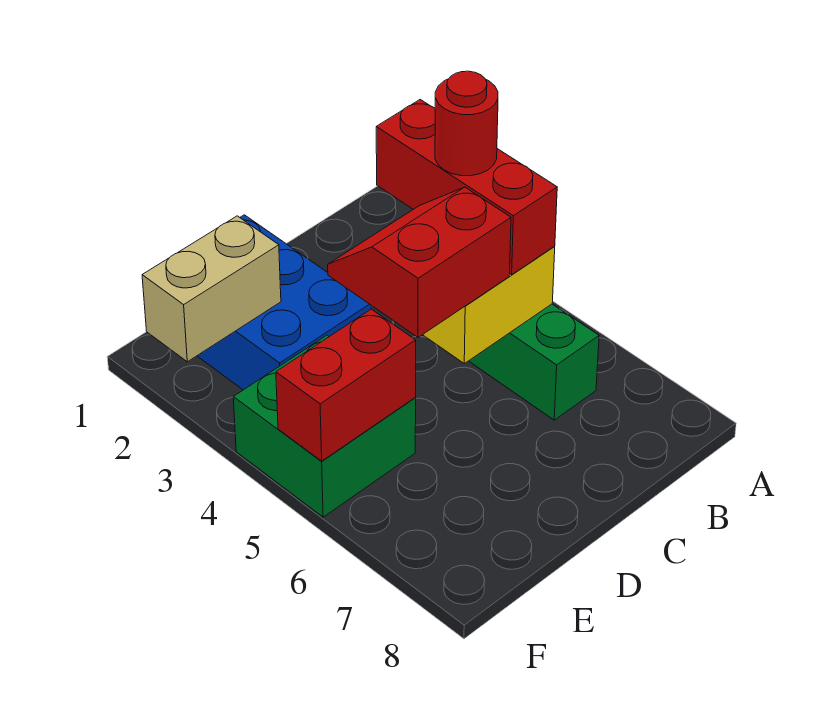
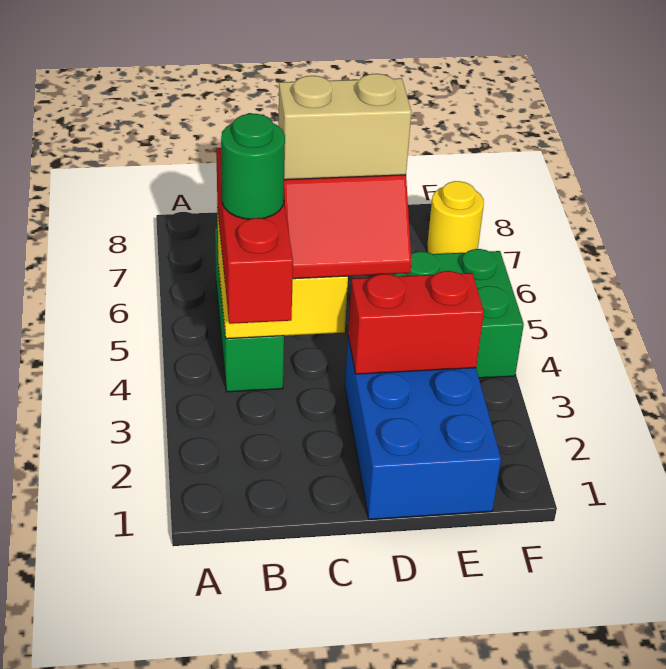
red round brick B4 level 4 -> green round brick B4 level 4
tan brick E2:F2 level 2 -> tan brick C5:D5 level 4
red brick E5:F5 level 2 -> red brick D3:E3 level 2
none -> yellow round brick F7 level 1

